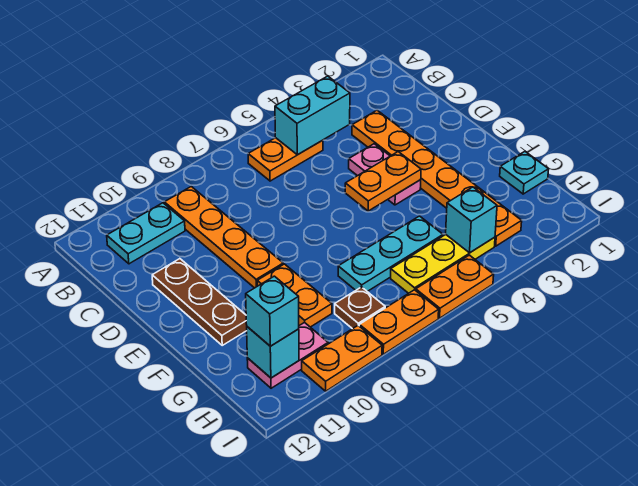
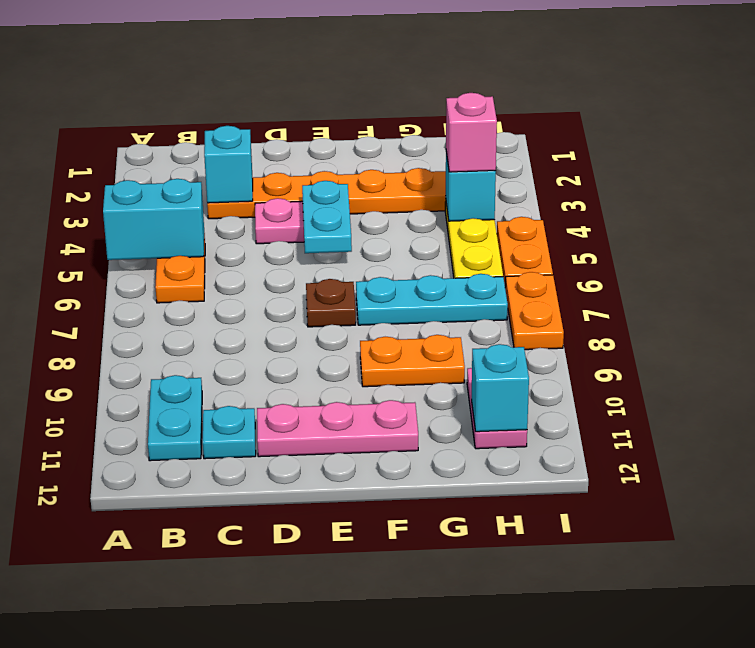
cyan brick B4:B5 level 2 -> cyan brick A5:B5 level 2
orange plate B9:E9 level 1 -> none
brown plate D11:F11 level 1 -> pink plate D11:F11 level 1
orange plate E4:E5 level 2 -> cyan plate E4:E5 level 2
cyan plate G1 level 1 -> cyan plate C11 level 1
cyan plate G5:G7 level 1 -> cyan plate F7:H7 level 1
none -> pink brick H4 level 3
brown plate H8 level 1 -> brown plate E7 level 1
cyan brick H11 level 3 -> cyan brick C3 level 2
orange plate I9:I10 level 1 -> none

